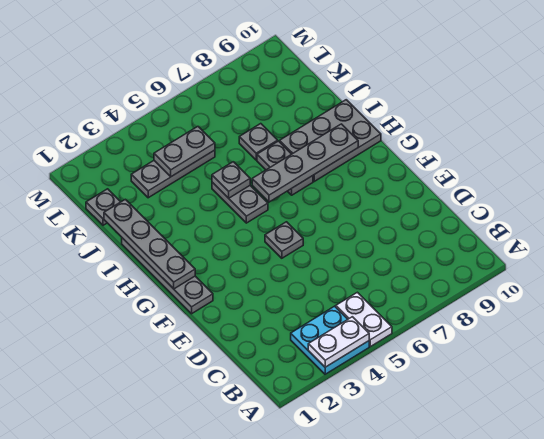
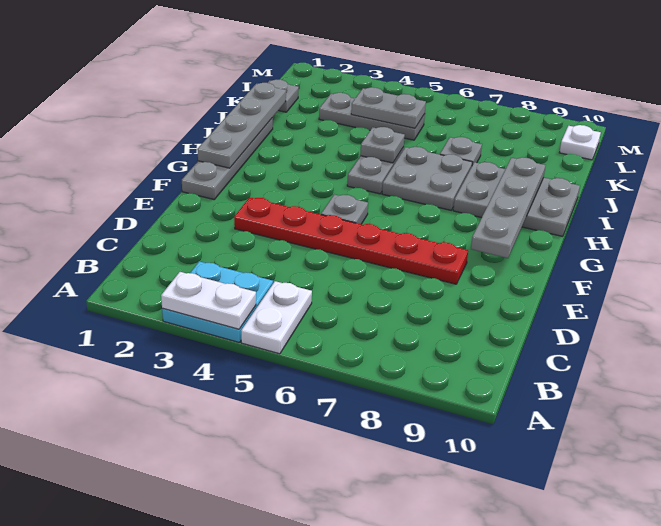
none -> red plate E3:E8 level 1
grey plate H6:H9 level 2 -> grey plate F9:I9 level 2
grey plate H7:I7 level 1 -> grey plate H6:I7 level 1
none -> white plate L10 level 1

